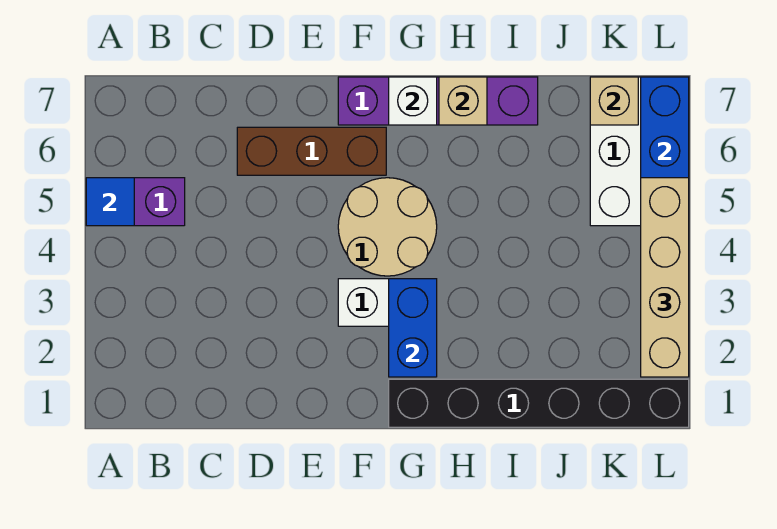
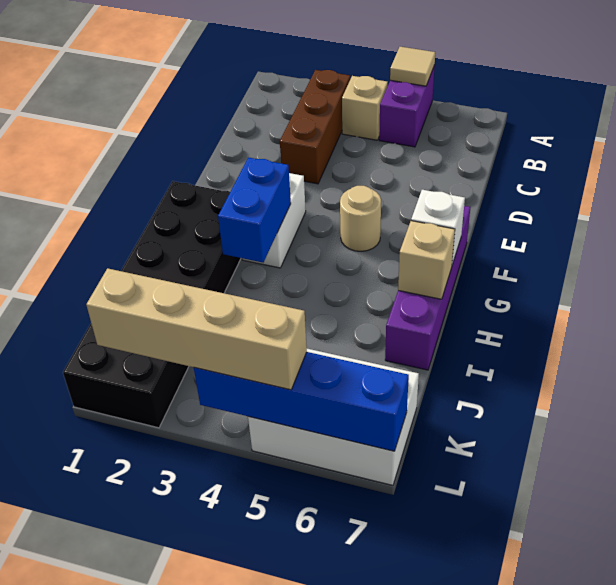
blue tile A5 level 2 -> tan tile A5 level 2
brown brick D6:F6 level 1 -> brown brick B3:D3 level 1
tan round brick F4:G5 level 1 -> tan round brick F5 level 1
black brick G1:L1 level 1 -> black brick G1:L2 level 1
blue brick G2:G3 level 2 -> blue brick G3:H3 level 2
tan brick K7 level 2 -> tan brick B4 level 1

